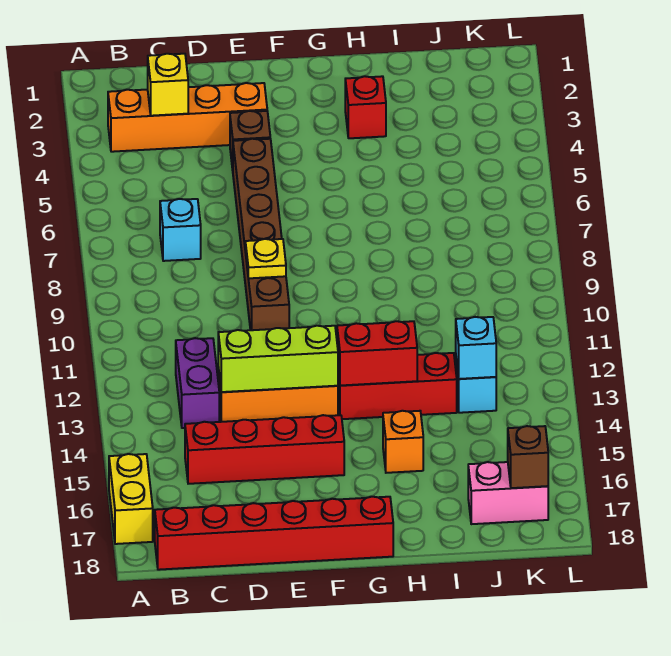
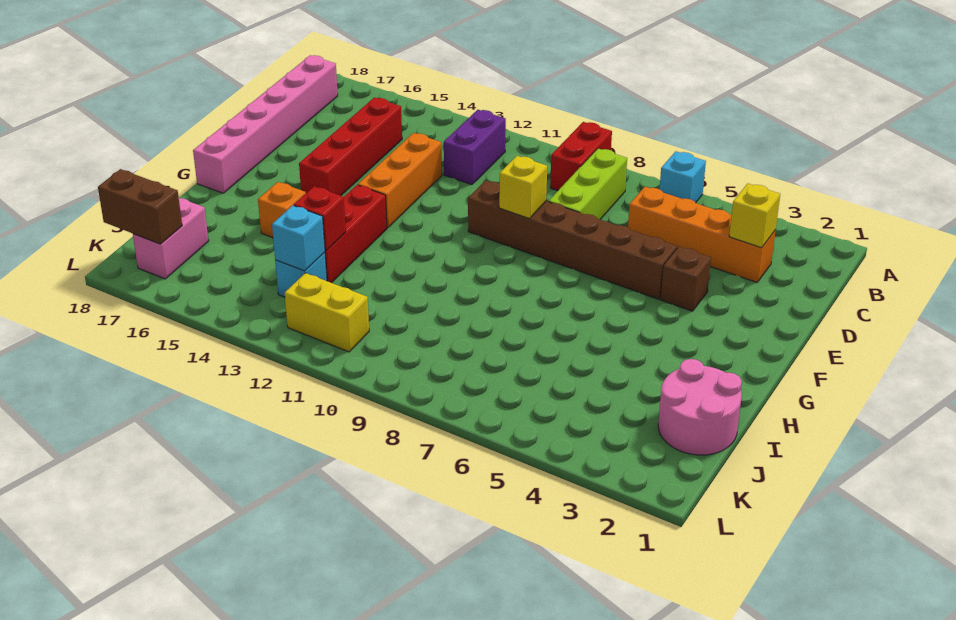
yellow brick A16:A17 level 1 -> yellow brick K11:K12 level 1
orange brick B3:E3 level 1 -> orange brick C3:C6 level 1
red brick B18:G18 level 1 -> pink brick B18:G18 level 1
cyan brick C7 level 1 -> cyan brick A6 level 1
purple brick C12:C13 level 1 -> purple brick B12:C12 level 1
lime brick D13:F13 level 2 -> lime brick B8:D8 level 1
yellow plate E9 level 2 -> yellow brick E9 level 2
red brick G13:H13 level 2 -> red brick A9:B9 level 1
red brick H3 level 1 -> red brick I13 level 2
none -> pink round brick I1:J2 level 1
brown brick K17 level 2 -> brown brick K17:K18 level 2

